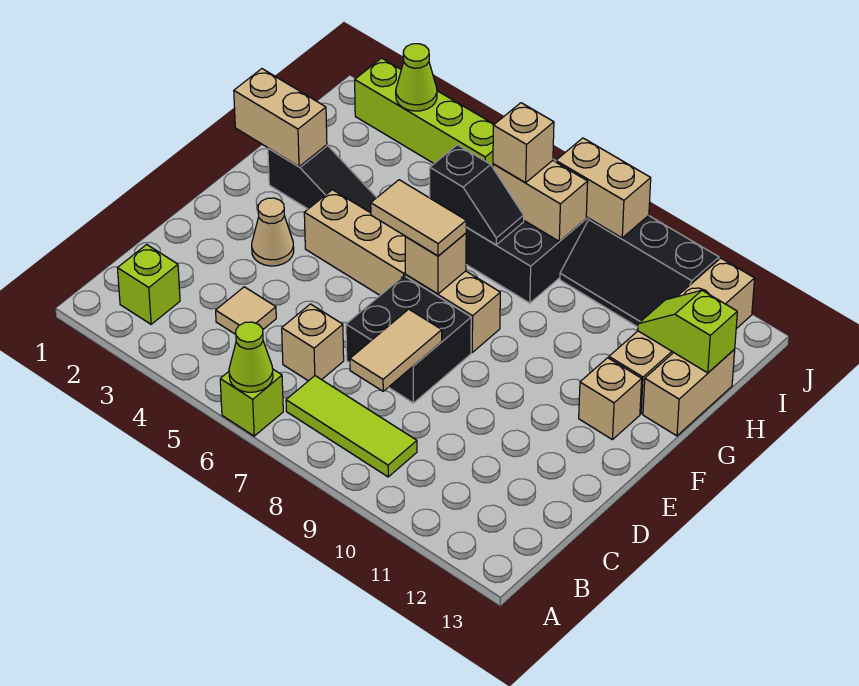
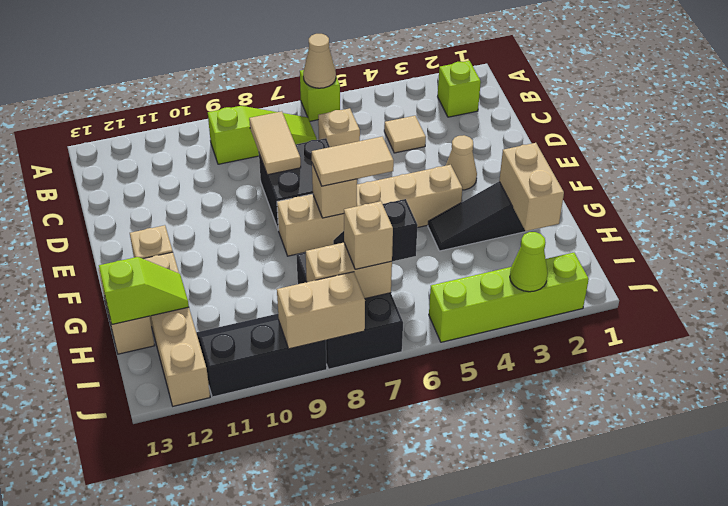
lime cone A6 level 2 -> tan cone A6 level 2
lime tile B7:B9 level 1 -> lime slope B7:B9 level 1 top 9
tan brick G1:G2 level 2 -> tan brick G2:H2 level 2

